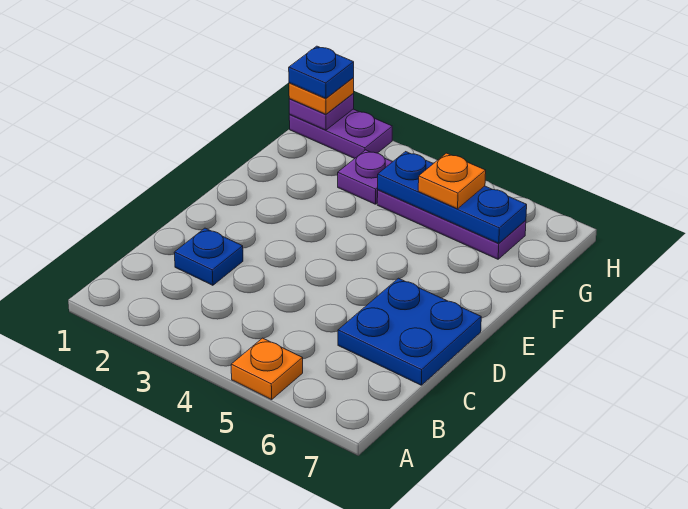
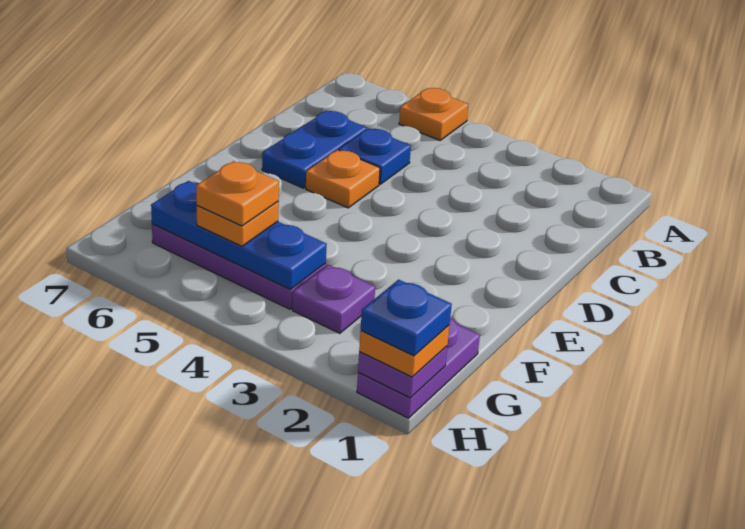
blue plate C2 level 1 -> blue plate C5 level 1
blue plate C6:D7 level 1 -> blue plate C6:D6 level 1
none -> orange plate D5 level 1
none -> orange plate G5 level 4
purple plate H1:H2 level 1 -> purple plate G1:H1 level 1

